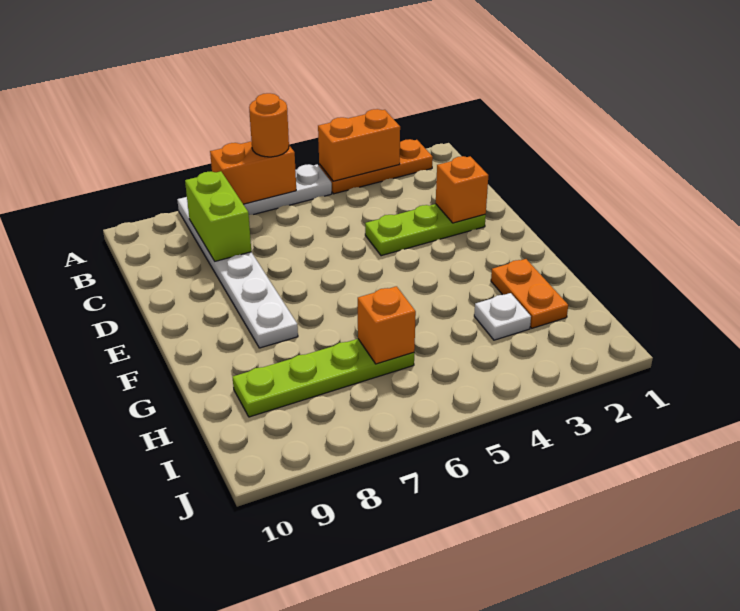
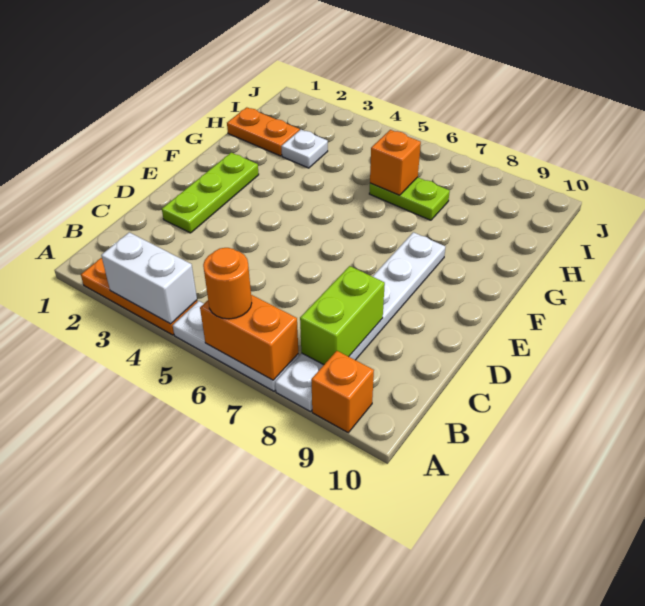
orange brick A3:A4 level 2 -> white brick A3:A4 level 2
lime plate D2:D4 level 1 -> lime plate D2:F2 level 1
orange brick D2 level 2 -> orange brick A9 level 1
orange plate G2:H2 level 1 -> orange plate H1:H2 level 1
lime plate H6:H9 level 1 -> lime plate H6:H7 level 1

